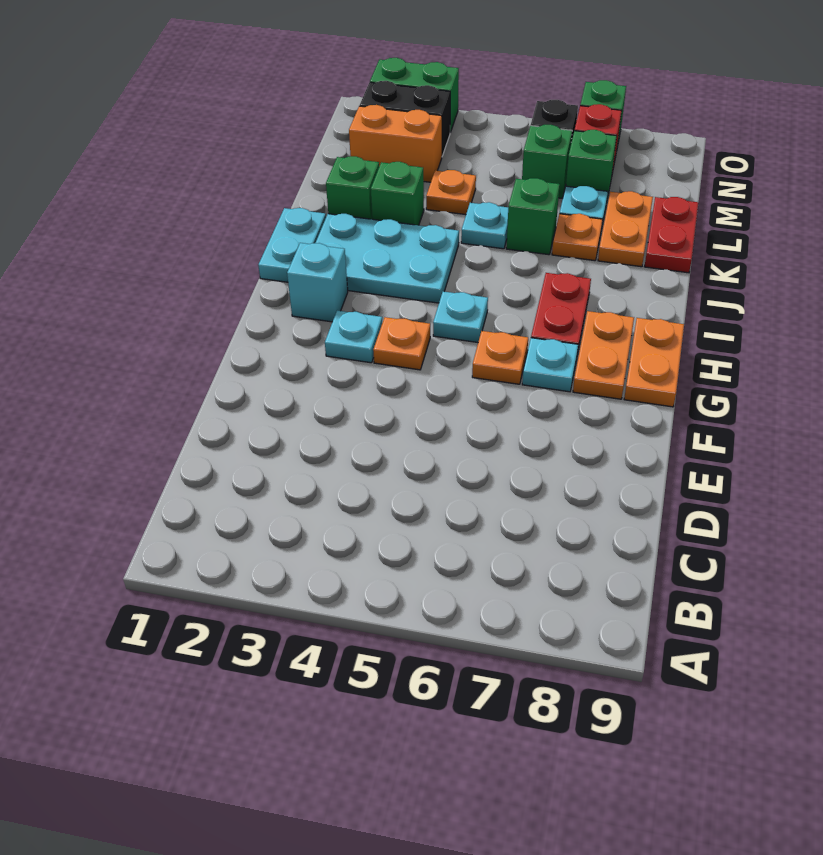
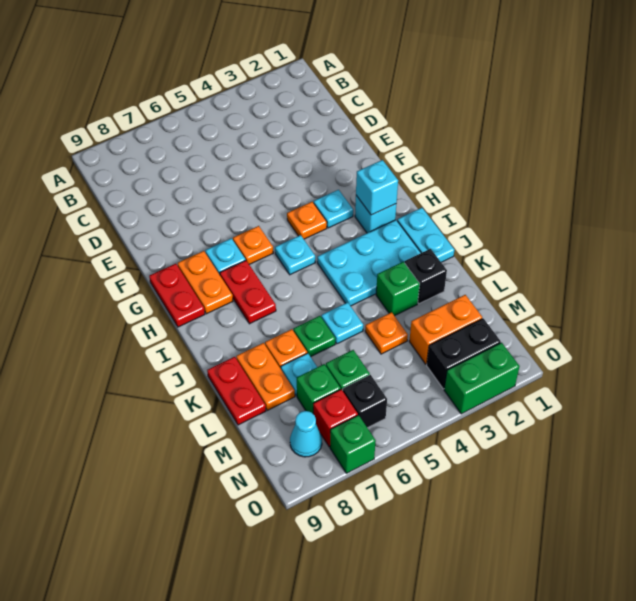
orange plate G9:H9 level 1 -> red plate G9:H9 level 1
none -> cyan brick H2 level 2
green brick K2 level 1 -> black brick K2 level 1
green brick K6 level 1 -> green plate K6 level 1
none -> cyan cone N8 level 1

